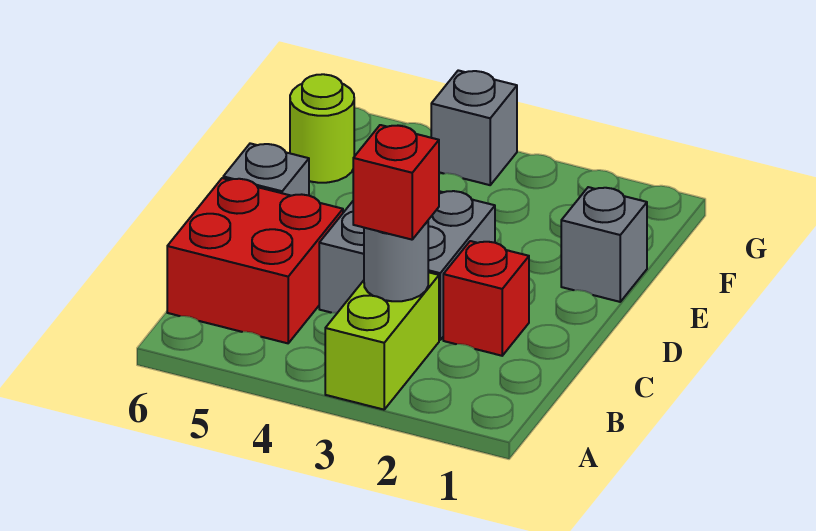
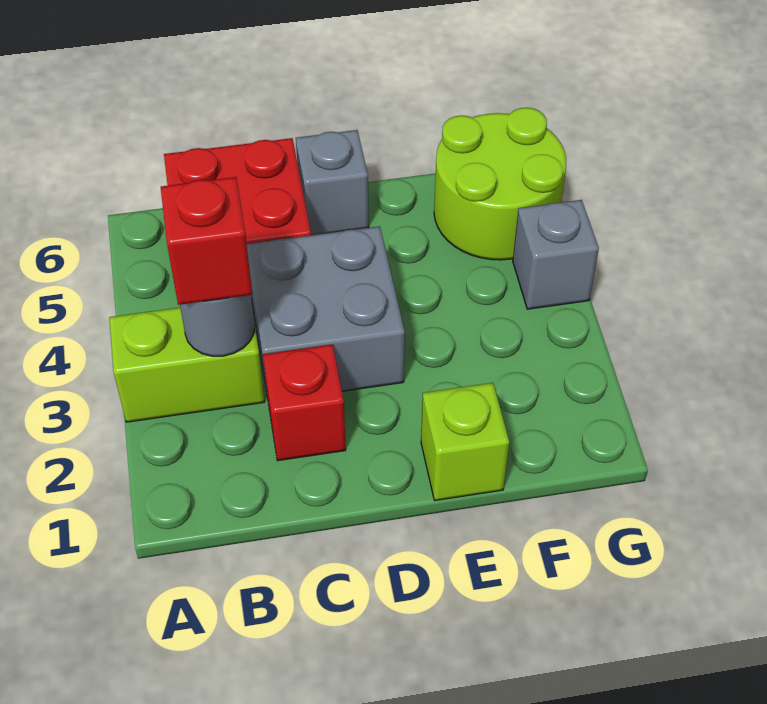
grey brick E1 level 1 -> lime brick E1 level 1
lime round brick F6 level 1 -> lime round brick F5:G6 level 1

